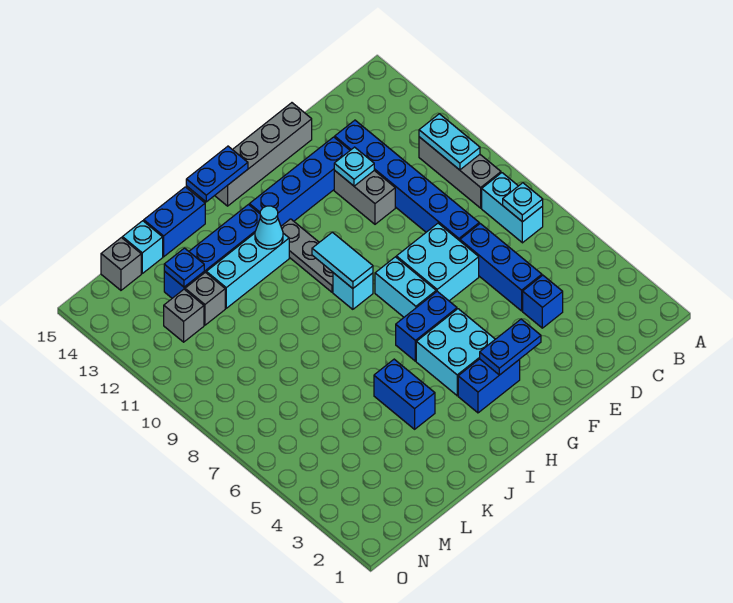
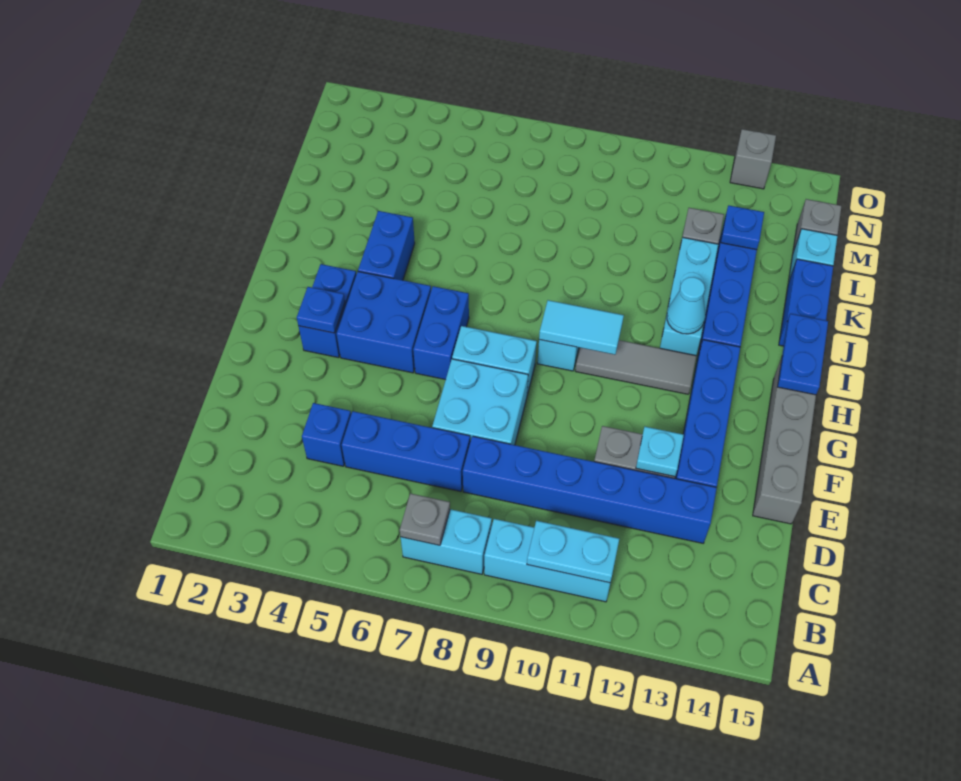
cyan plate B7 level 2 -> grey plate B7 level 2
grey brick B9:B11 level 1 -> cyan brick B9:B11 level 1
blue plate F3:G3 level 2 -> blue plate G3 level 2
cyan brick G4:H5 level 1 -> blue brick G4:H5 level 1
grey plate H10:H12 level 1 -> grey tile H10:H12 level 1
blue brick J4:J5 level 1 -> blue brick I4:J4 level 1
grey brick M12 level 1 -> grey brick O13 level 1

